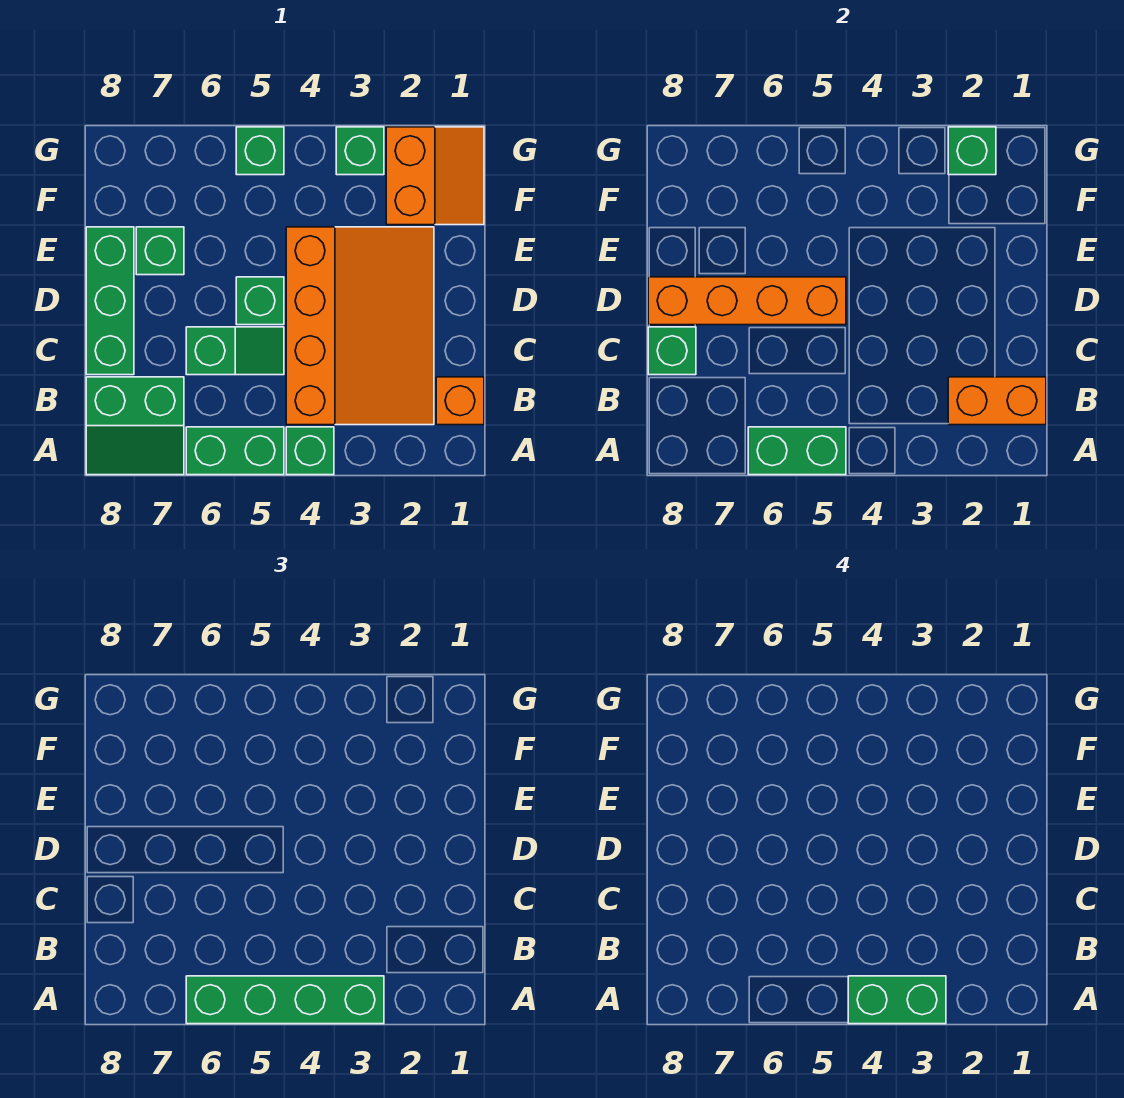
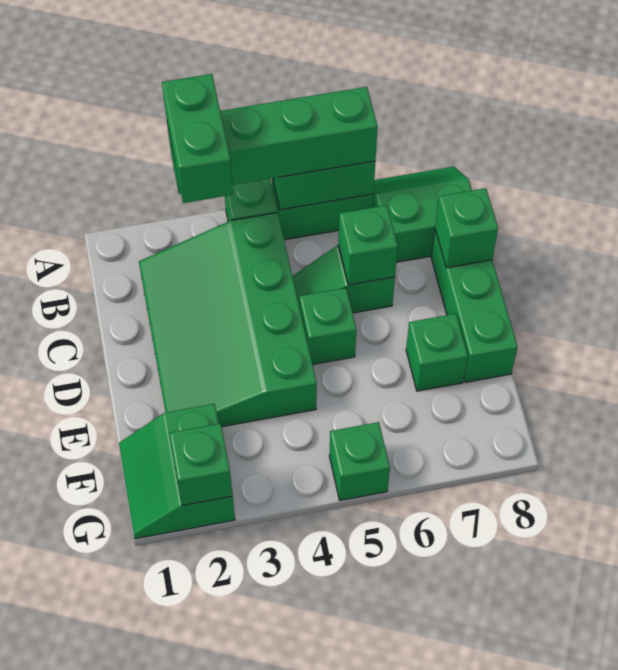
green brick A3:A4 level 4 -> green brick A3:B3 level 4
orange brick B1 level 1 -> none
orange brick B1:B2 level 2 -> none
orange slope B2:E4 level 1 top 4 -> green slope B2:E4 level 1 top 4
orange brick D5:D8 level 2 -> none
orange slope F1:G2 level 1 top 2 -> green slope F1:G2 level 1 top 2
green brick G3 level 1 -> green brick C6 level 2

